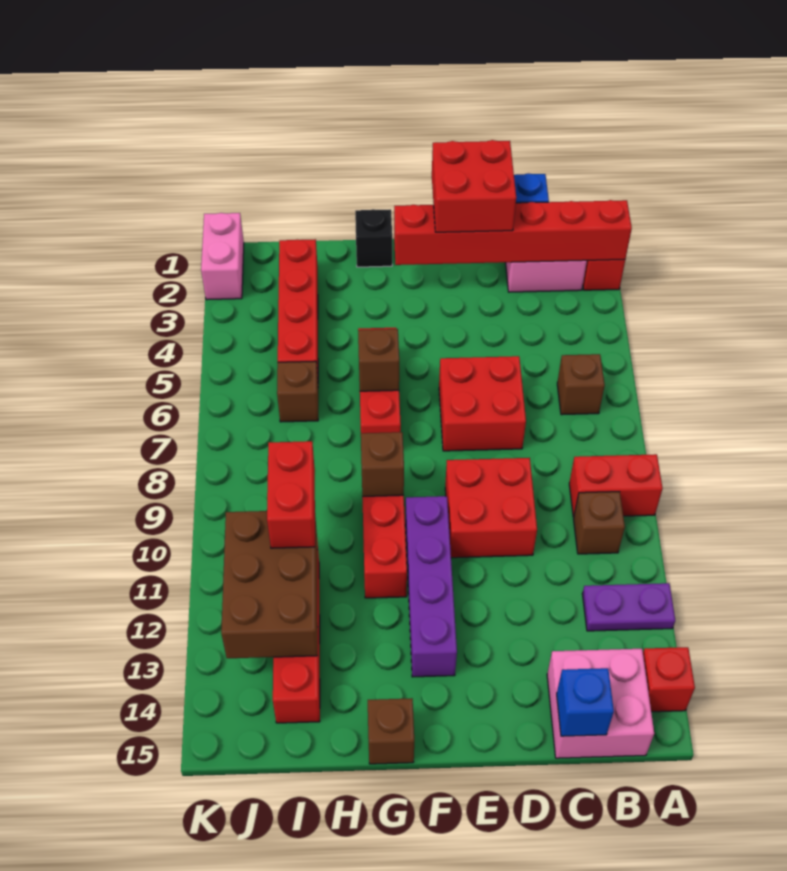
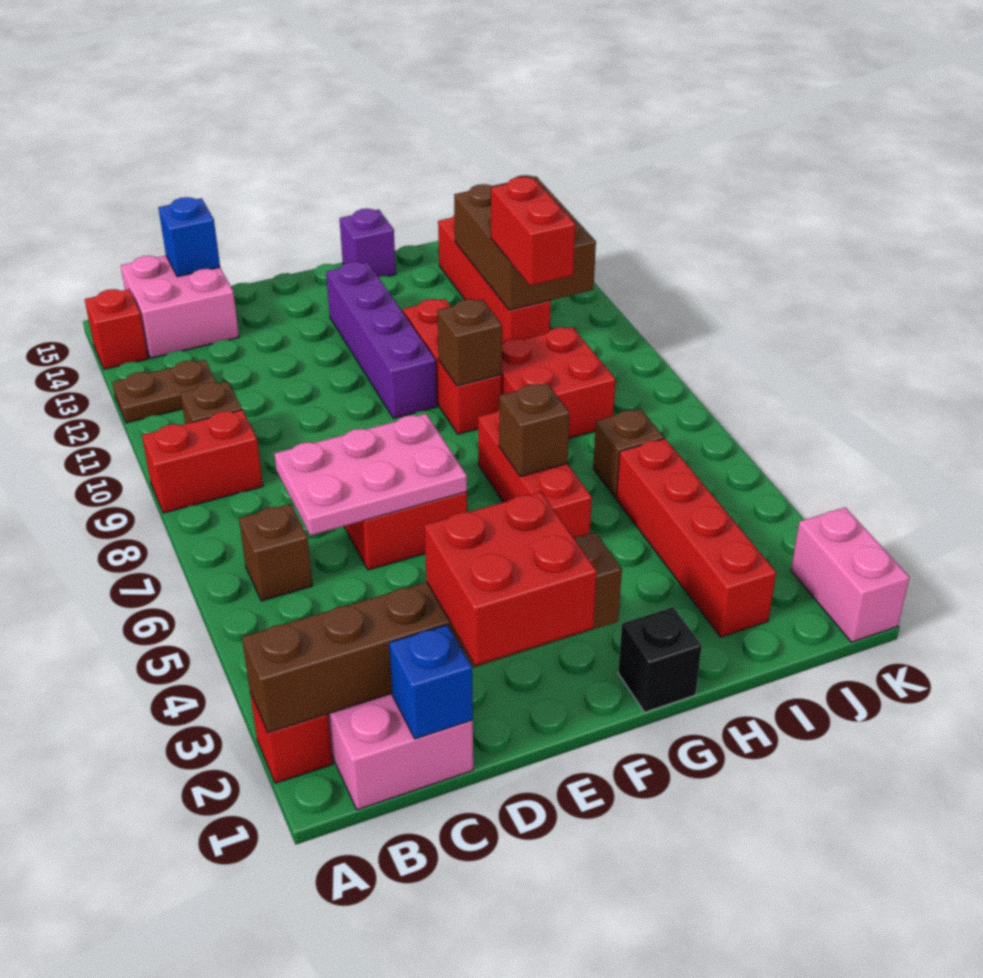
red brick A2:F2 level 2 -> brown brick A2:F2 level 2
purple plate A12:B12 level 1 -> brown plate A12:B12 level 1
none -> pink plate C6:E7 level 2
red brick D9:E10 level 1 -> red brick H8:I9 level 1
brown brick G15 level 1 -> purple brick G15 level 1

